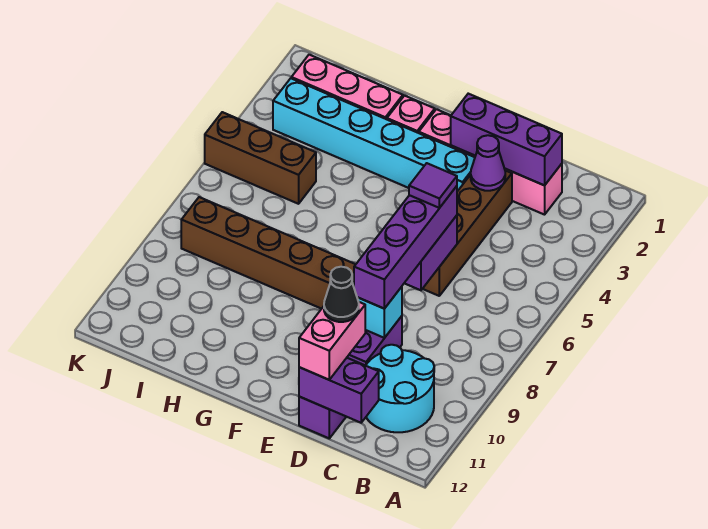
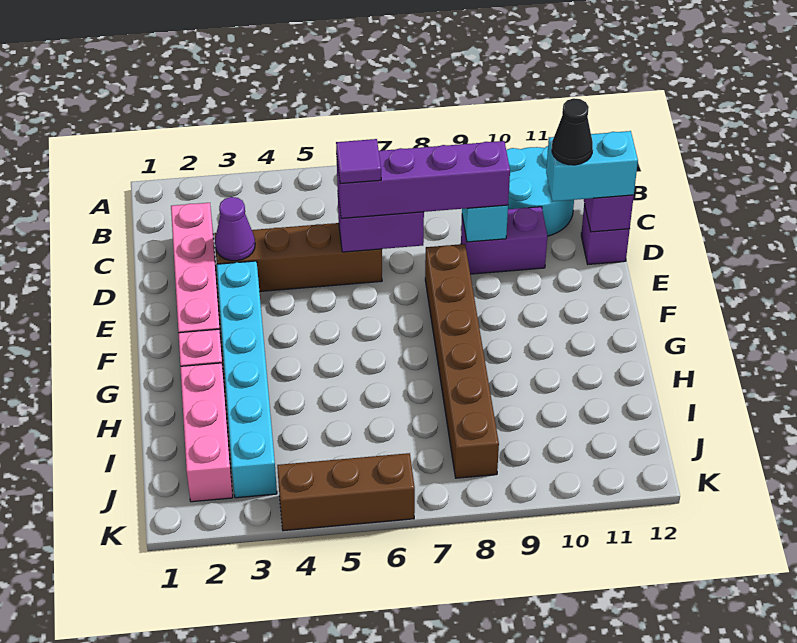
purple brick C2:E2 level 2 -> none
pink brick D11:D12 level 3 -> cyan brick D11:D12 level 3
brown brick I5:K5 level 1 -> brown brick K4:K6 level 1

